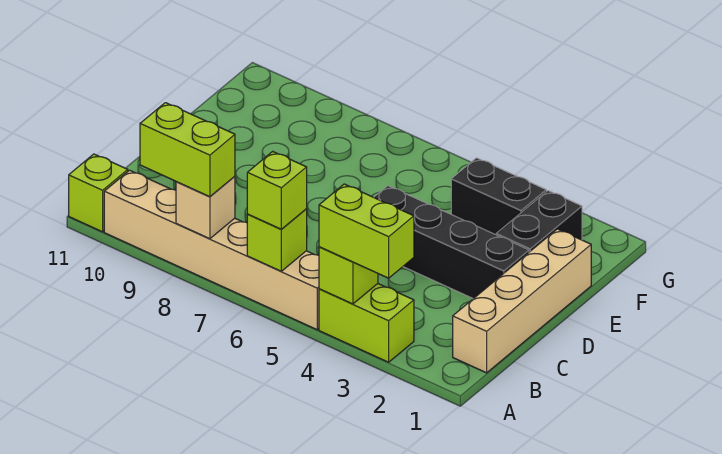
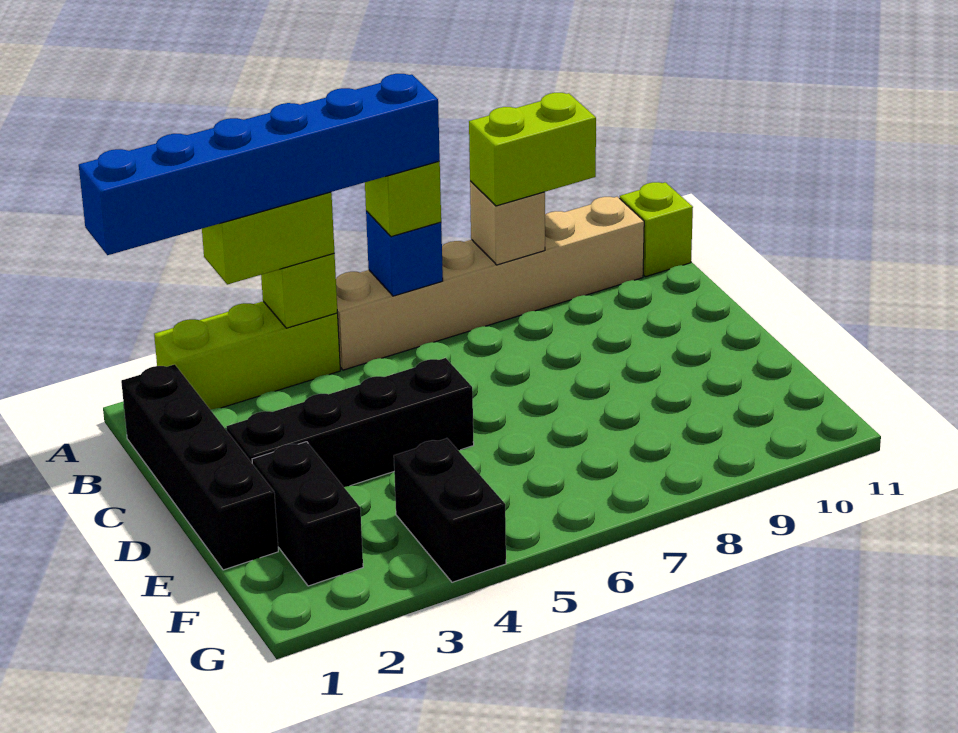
none -> blue brick A1:A6 level 4
lime brick A3:A4 level 1 -> lime brick A2:A4 level 1
lime brick A6 level 2 -> blue brick A6 level 2
tan brick B1:E1 level 1 -> black brick B1:E1 level 1
black brick F3:F4 level 1 -> black brick F4:G4 level 1

